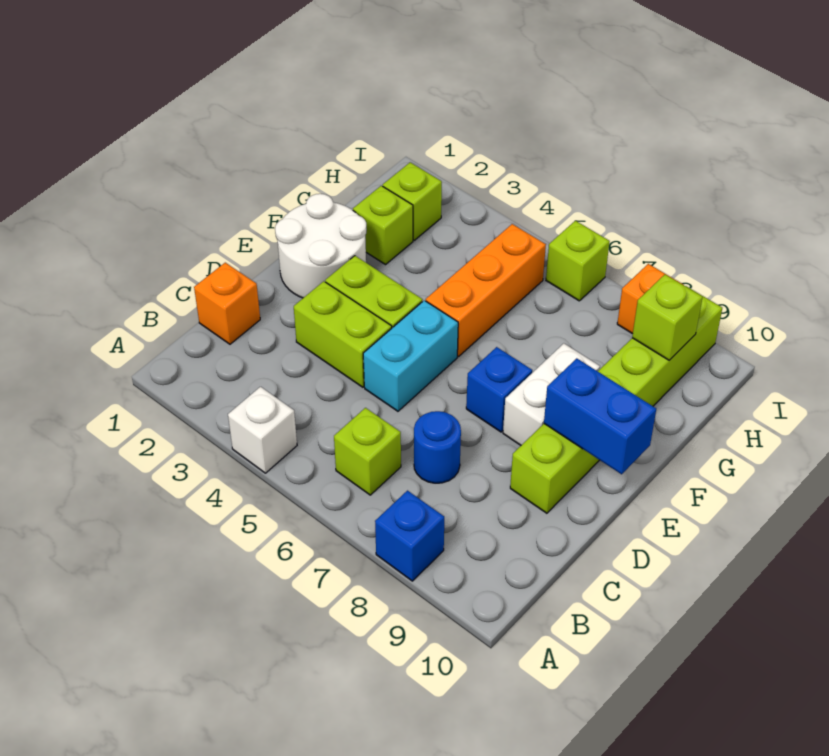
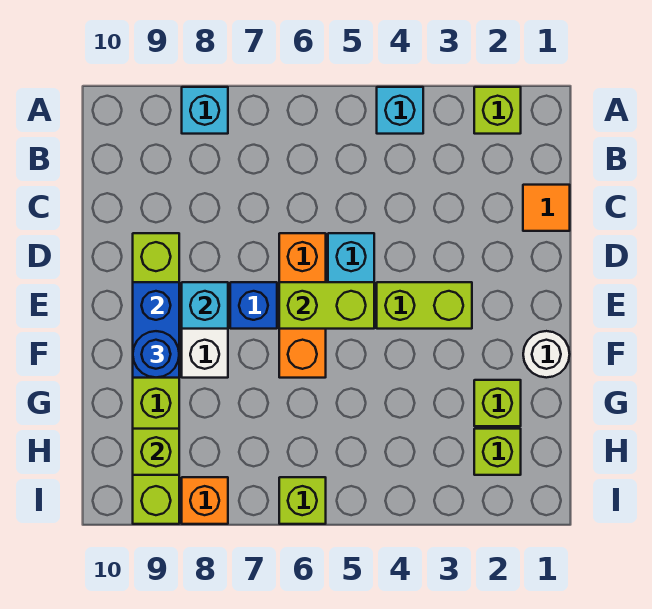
white brick A4 level 1 -> cyan brick A4 level 1
blue brick A8 level 1 -> cyan brick A8 level 1
lime brick B6 level 1 -> lime brick A2 level 1
orange brick C1 level 1 -> orange tile C1 level 1
blue round brick C7 level 1 -> blue round brick F9 level 3
lime brick D3:D4 level 1 -> lime brick E5:E6 level 2
white round brick E1:F2 level 1 -> white round brick F1 level 1
none -> cyan brick E8 level 2
blue brick E9:E10 level 2 -> blue brick E9:F9 level 2
orange brick F5:H5 level 1 -> orange brick D6:F6 level 1

